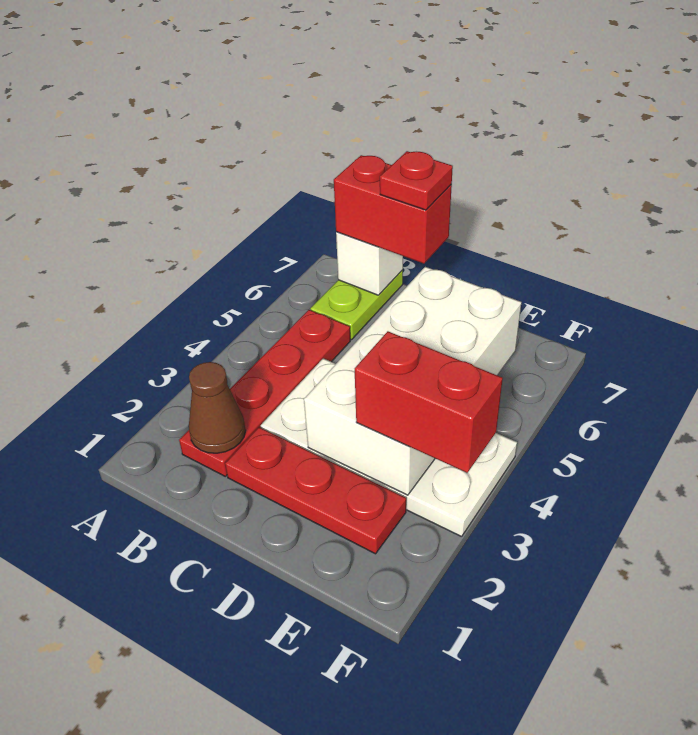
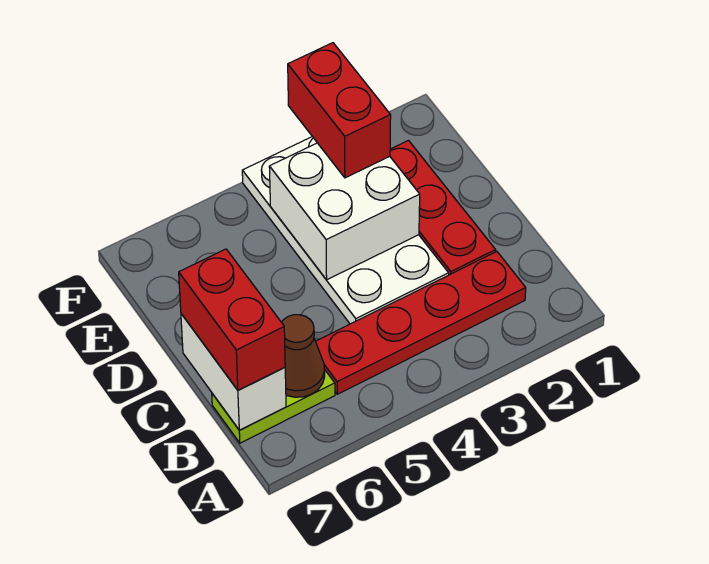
brown cone B2 level 2 -> brown cone B6 level 2
white brick B7 level 2 -> white brick B7:C7 level 2
red plate C7 level 4 -> none
white brick D3:E6 level 2 -> white brick D3:E4 level 2

